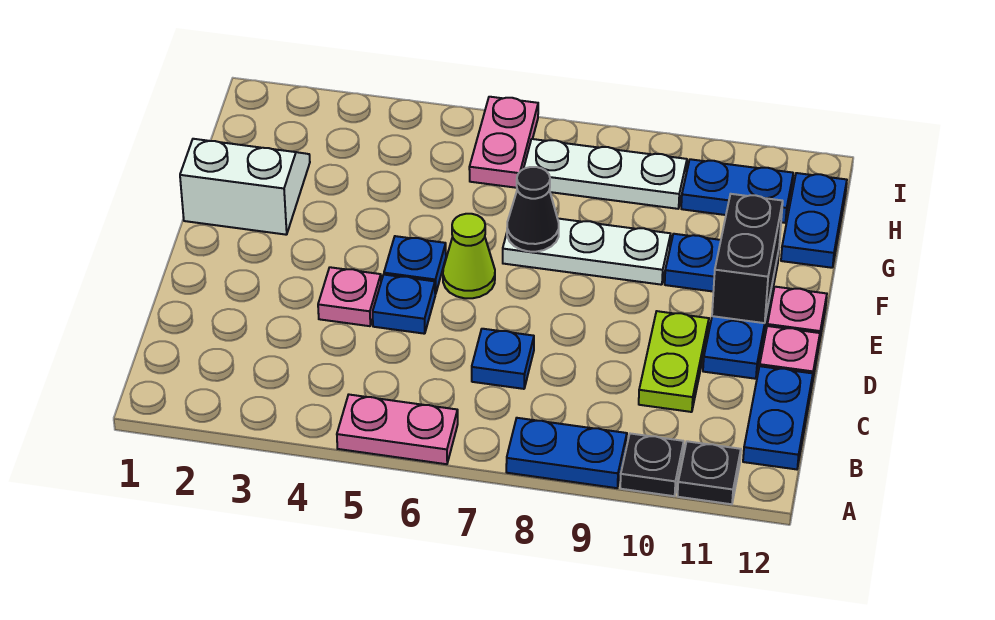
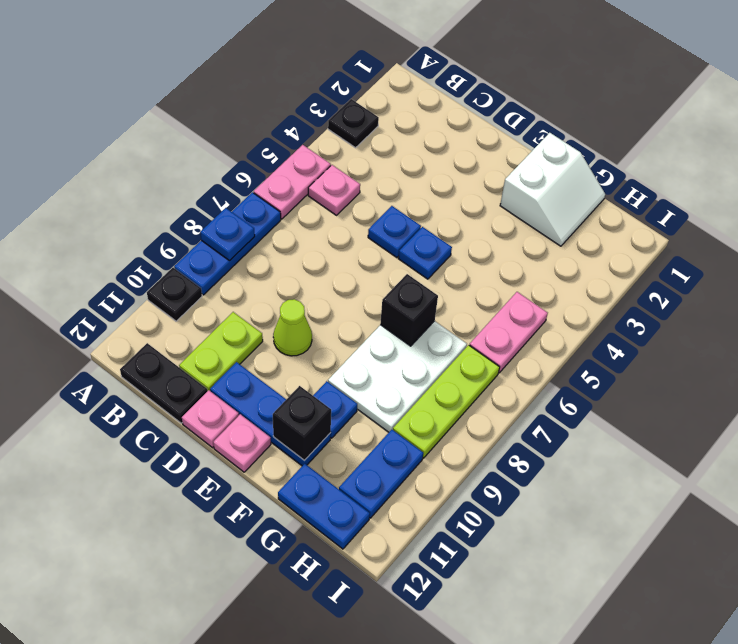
blue plate A8:A9 level 1 -> blue plate A7:A9 level 1
black plate A11 level 1 -> black plate A3 level 1
blue plate B12:C12 level 1 -> black plate B12:C12 level 1
blue plate C7 level 1 -> blue plate A8 level 2
lime plate C10:D10 level 1 -> lime plate C10:C11 level 1
pink plate D4 level 1 -> pink plate B5 level 1
lime cone E6 level 1 -> lime cone D9 level 1
black brick E11:F11 level 2 -> black brick F11 level 2
white plate F7:F9 level 1 -> white plate F7:G9 level 1
black cone F7 level 2 -> black brick F7 level 2
pink plate H6:I6 level 1 -> pink plate H5:H6 level 1
white plate H7:H9 level 1 -> lime plate H7:H9 level 1

